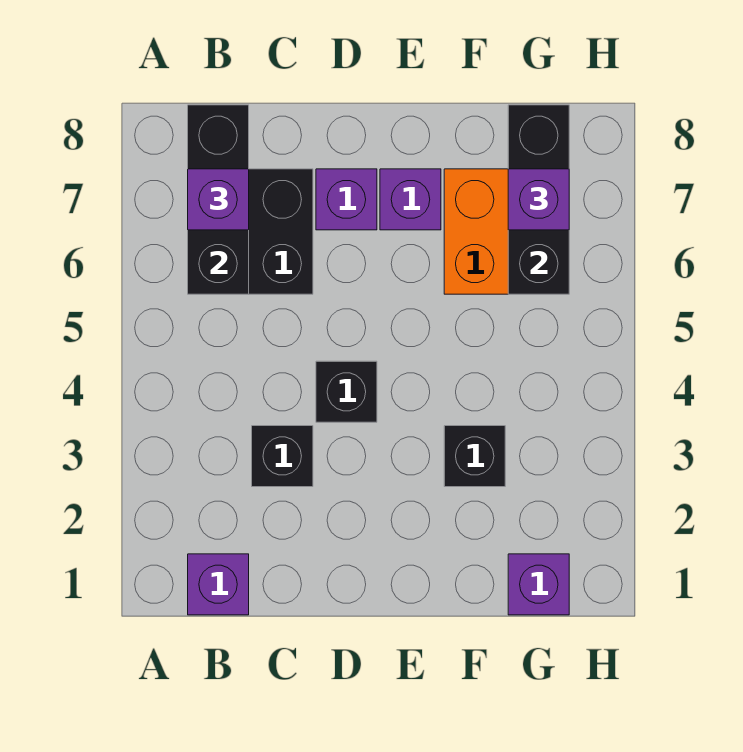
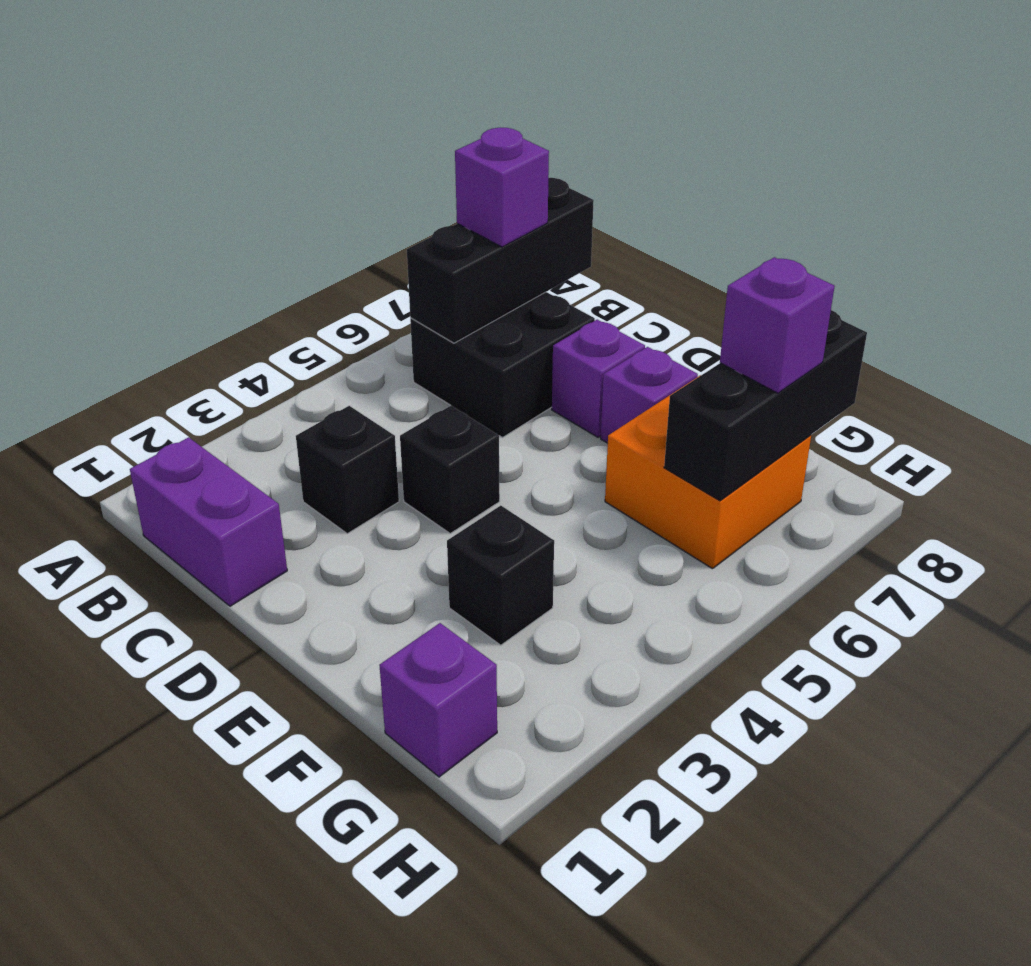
purple brick B1 level 1 -> purple brick B1:C1 level 1

